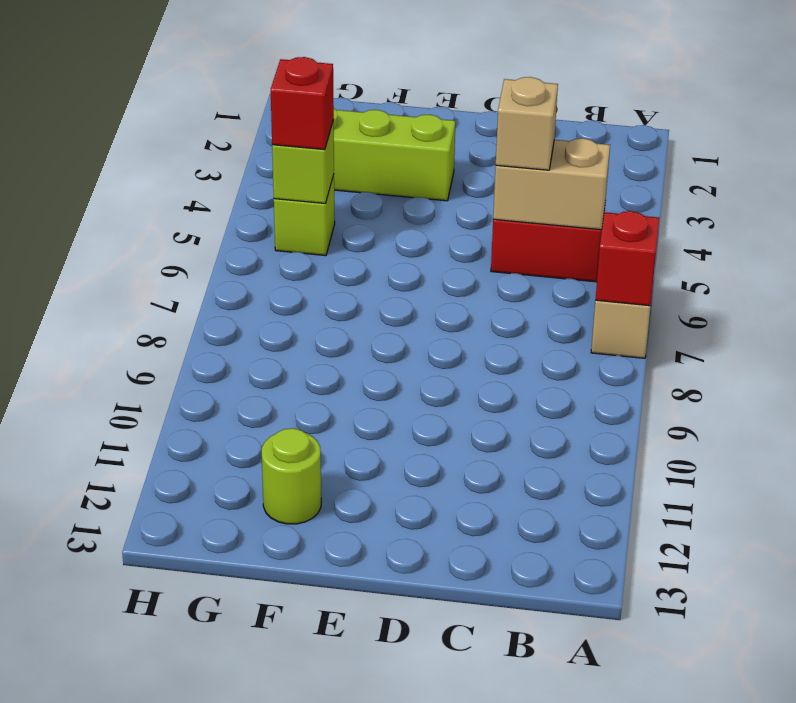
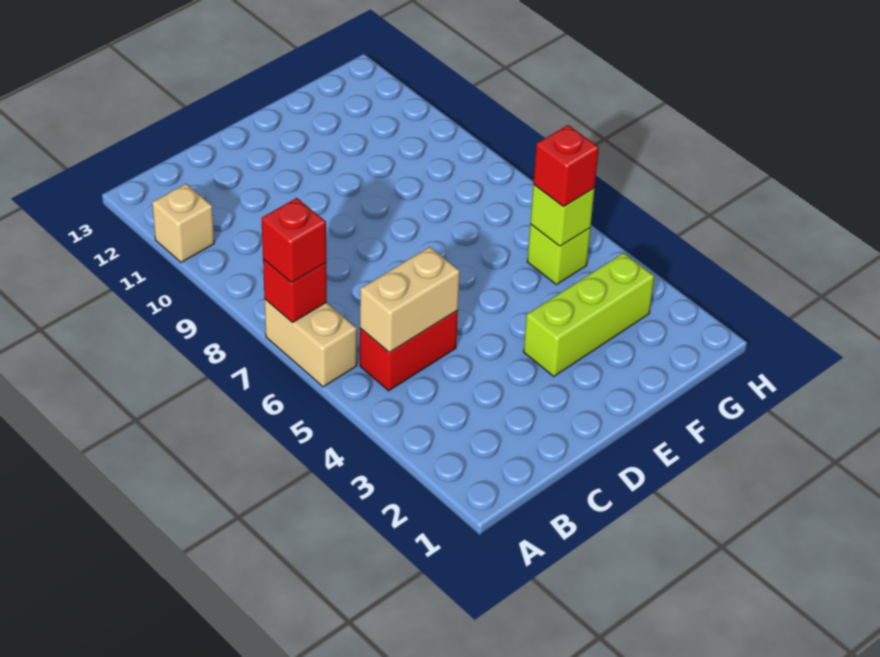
none -> red brick A7 level 3
tan brick C5 level 3 -> tan brick A11 level 1
lime round brick F12 level 1 -> none

